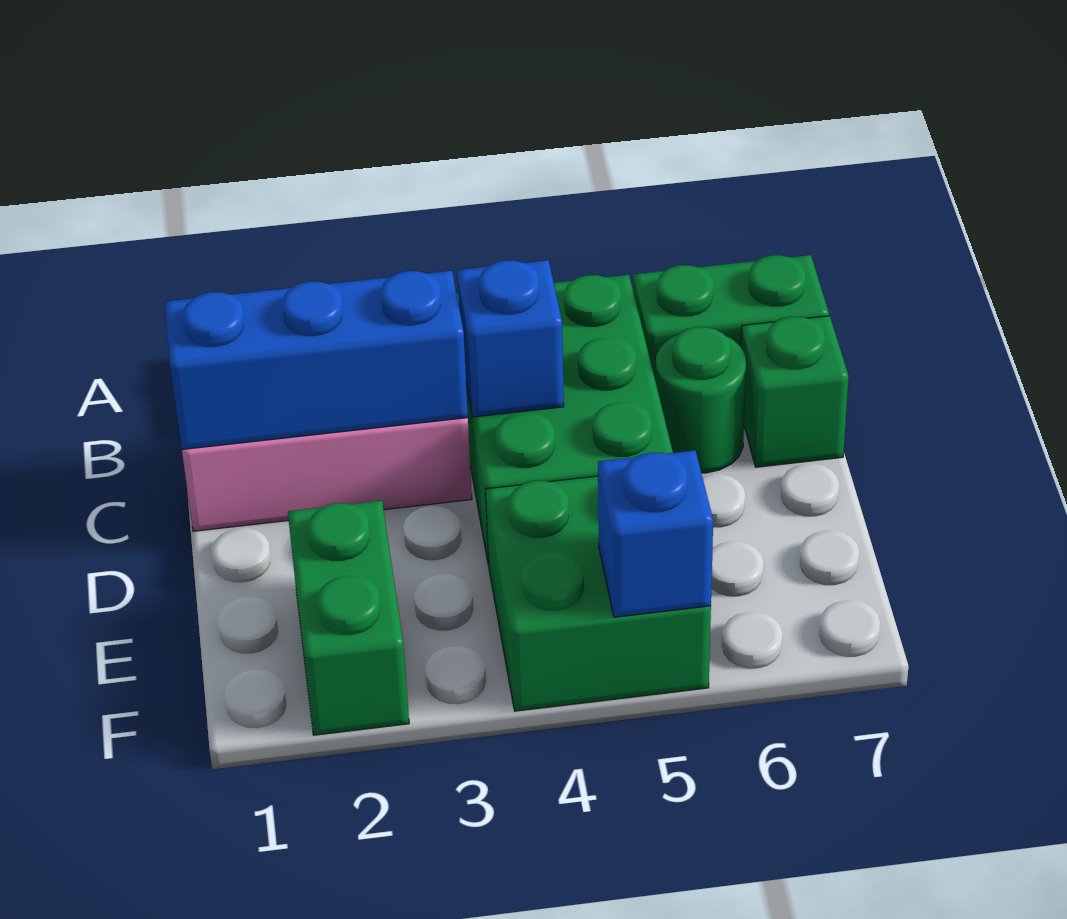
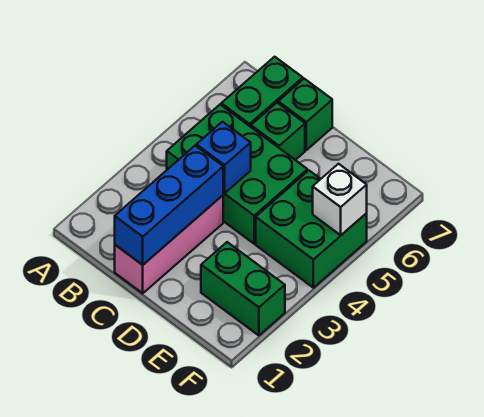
green round brick C6 level 1 -> green brick C6 level 1
blue brick F5 level 2 -> white brick F5 level 2

